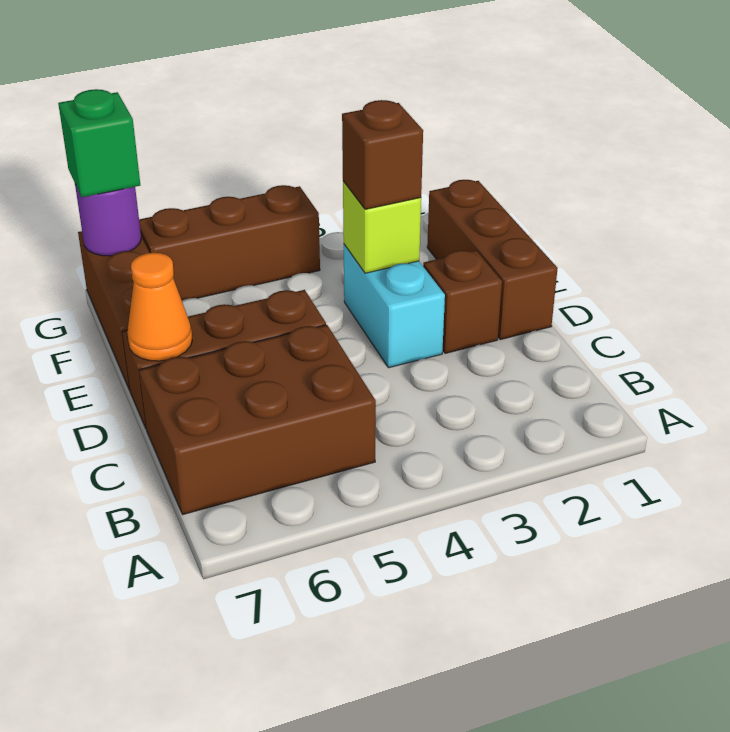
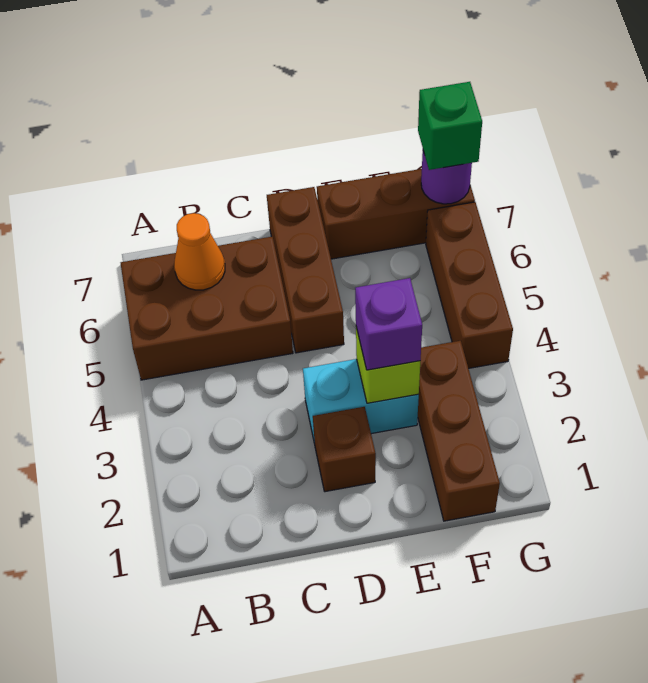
brown brick B5:C7 level 1 -> brown brick A5:C6 level 1
brown brick D1:F1 level 1 -> brown brick F1:F3 level 1
orange cone D7 level 2 -> orange cone B6 level 2
brown brick E3 level 3 -> purple brick E3 level 3

